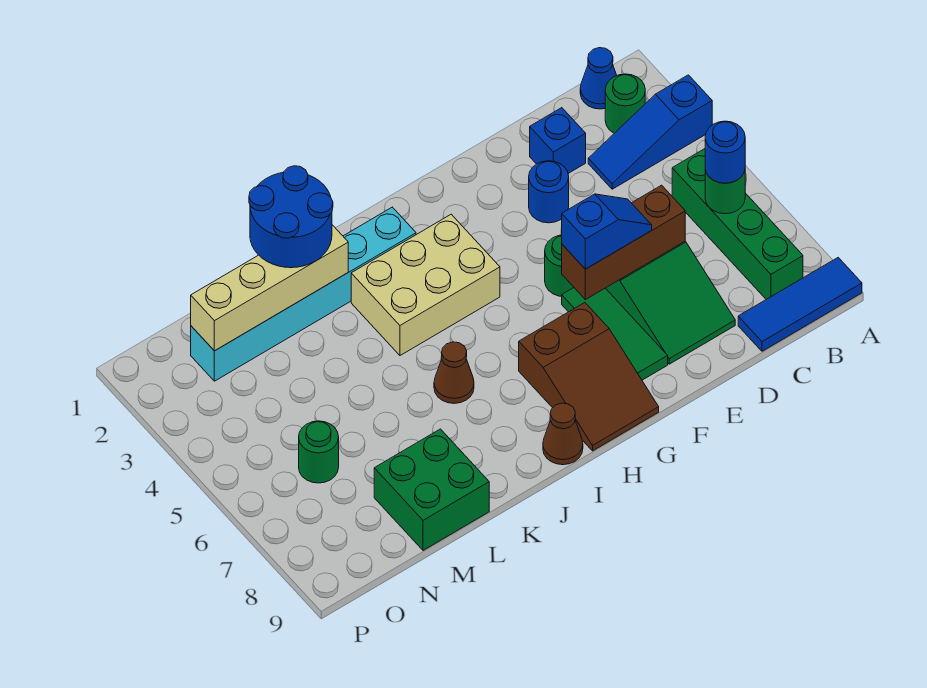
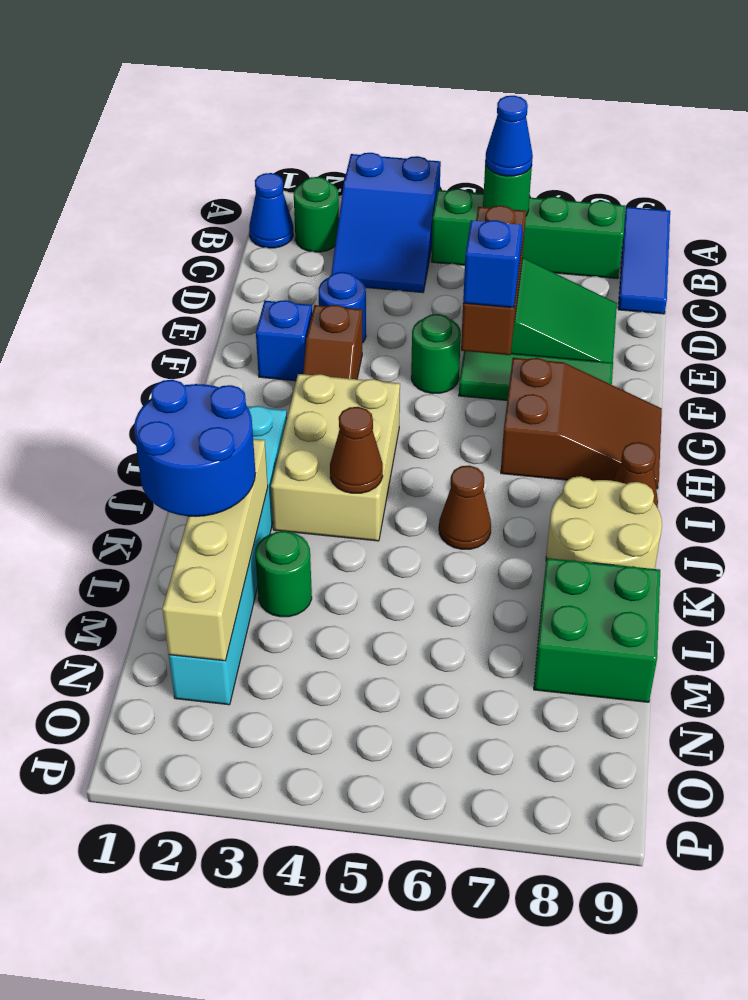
blue slope A3:C3 level 1 top A -> blue slope A3:C4 level 1 top A
blue round brick B6 level 3 -> blue cone B6 level 3
blue brick D2 level 1 -> blue brick F2 level 1
none -> brown slope F3:G3 level 1 top F
none -> brown cone J4 level 2
none -> tan round brick J8:K9 level 1
green round brick N6 level 1 -> green round brick L3 level 1

